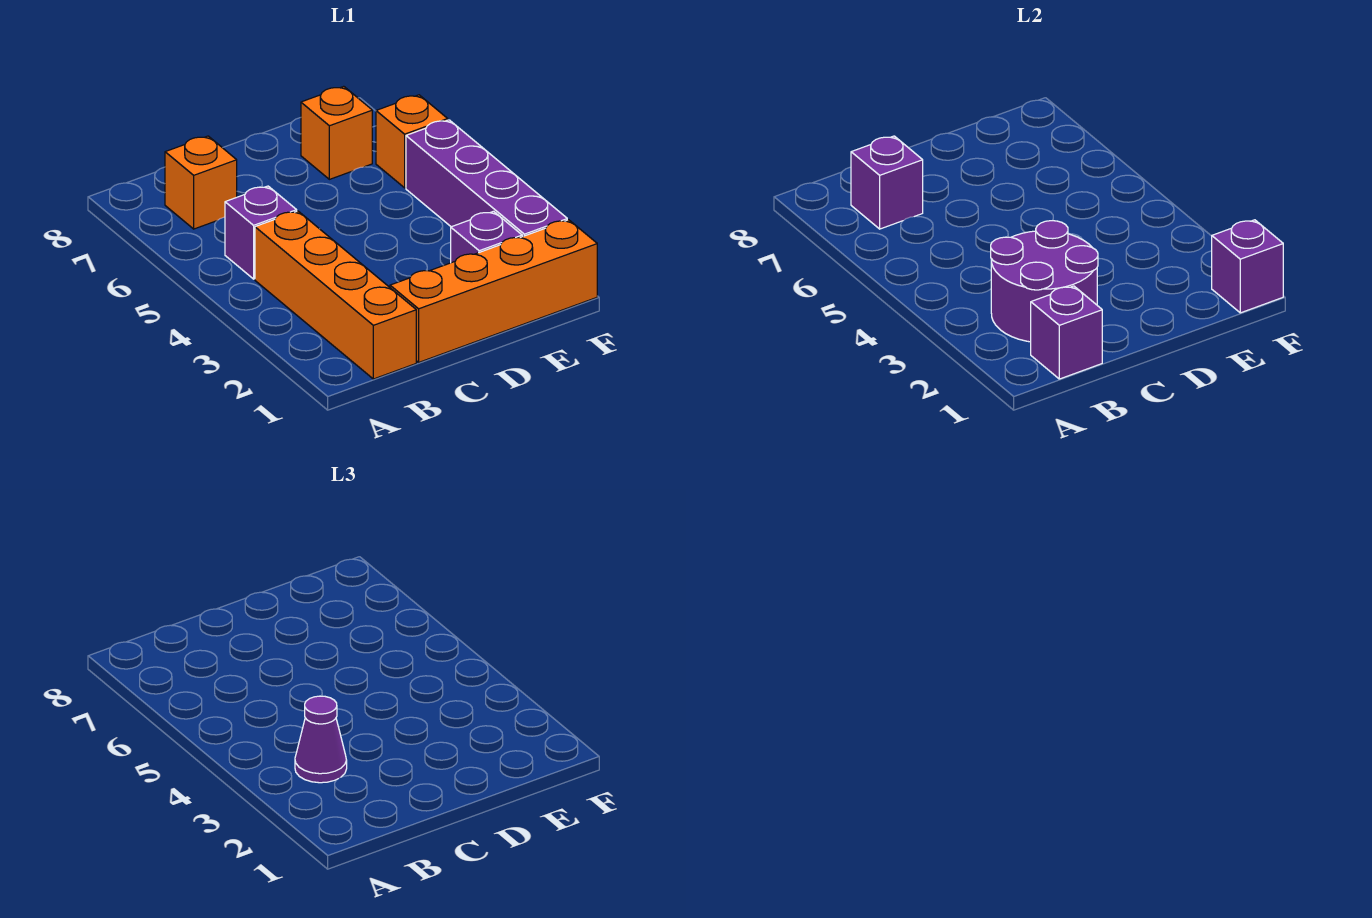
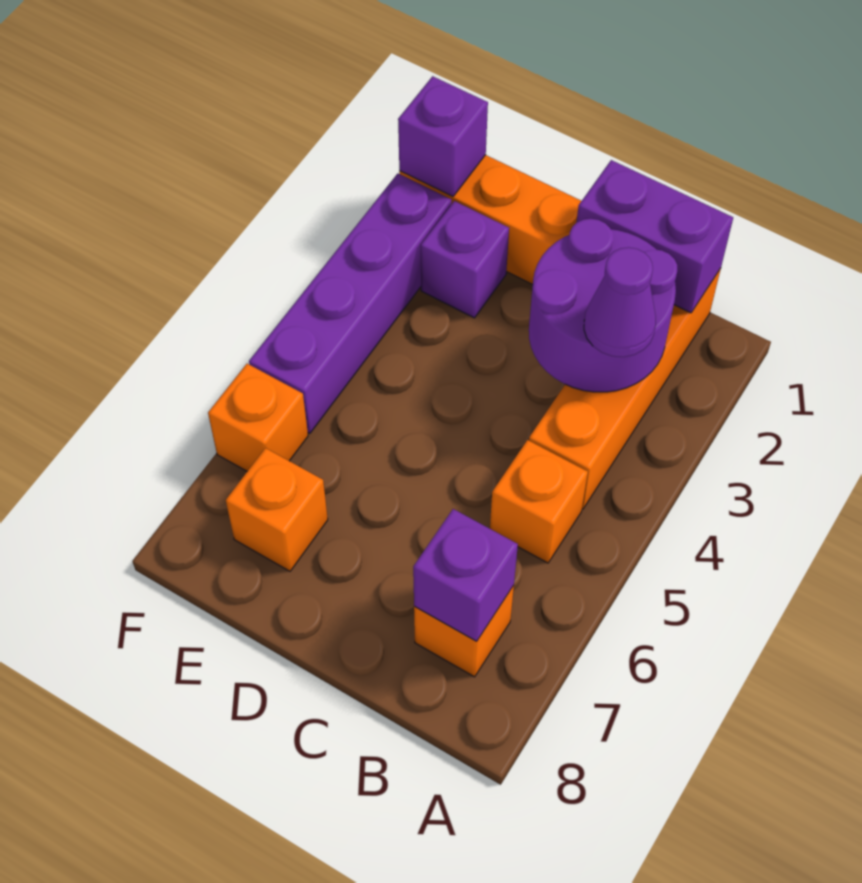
purple brick B1 level 2 -> purple brick B1:C1 level 2
purple brick B5 level 1 -> orange brick B5 level 1

